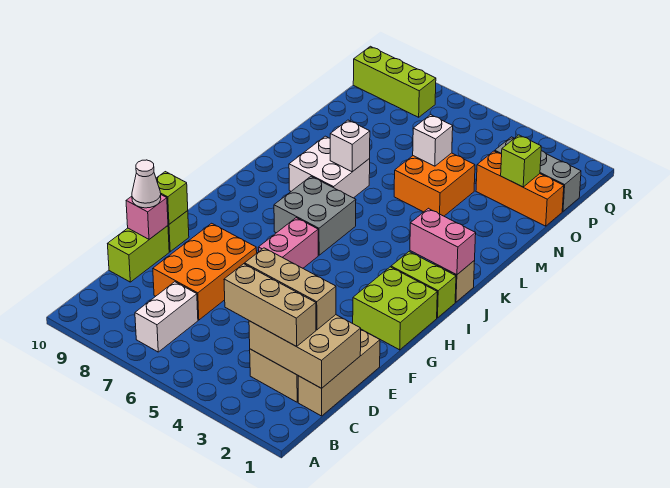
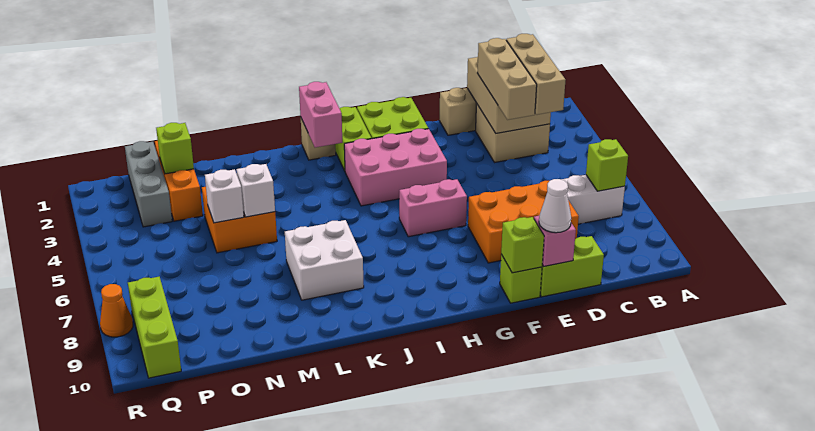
none -> lime brick B7 level 2
none -> pink brick G3:I4 level 1
grey brick I6:J7 level 1 -> none
white brick L7 level 2 -> white brick M5 level 2
none -> orange cone R8 level 1

